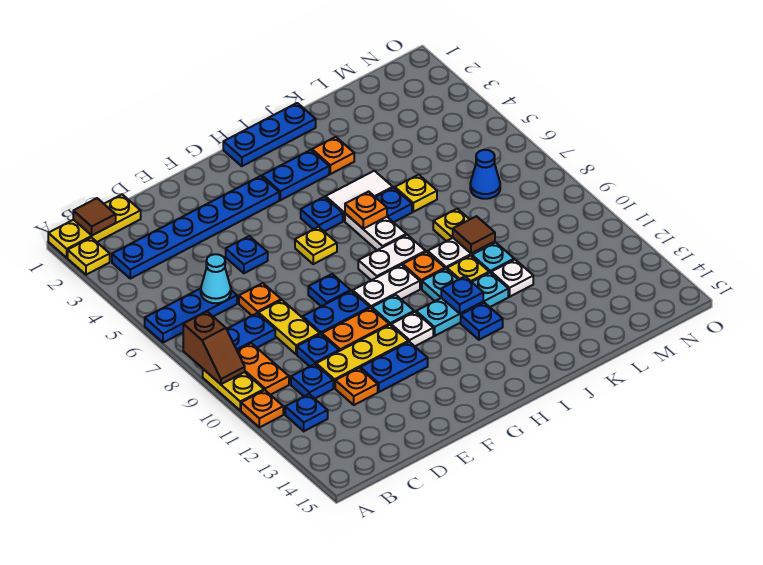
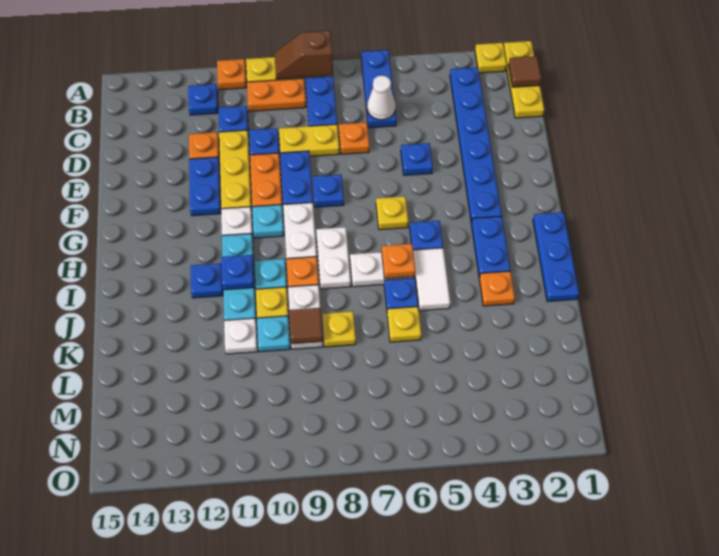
cyan cone C6 level 2 -> white cone C6 level 2
blue cone M7 level 1 -> none

